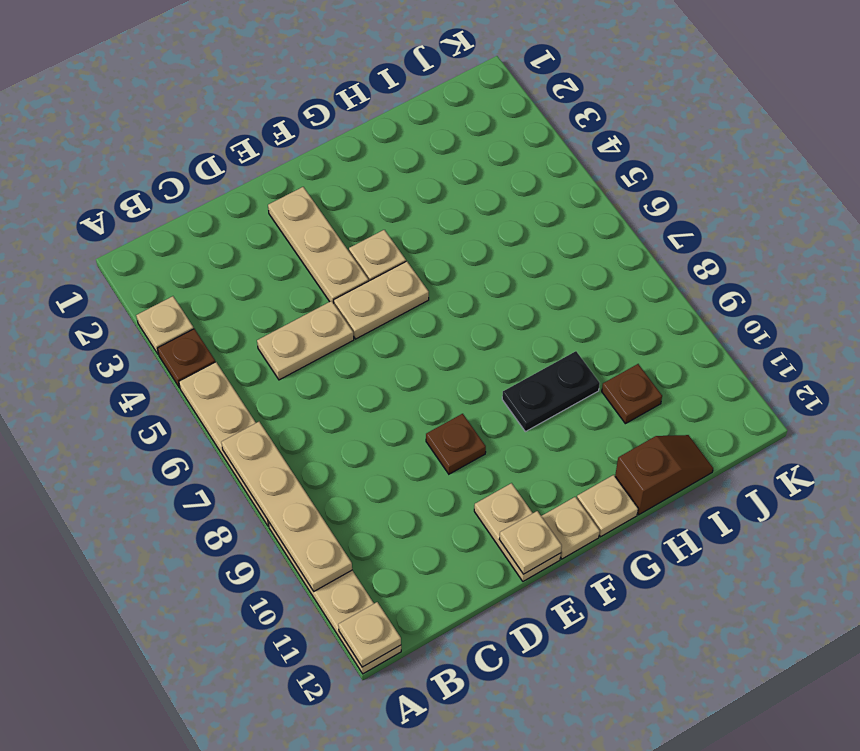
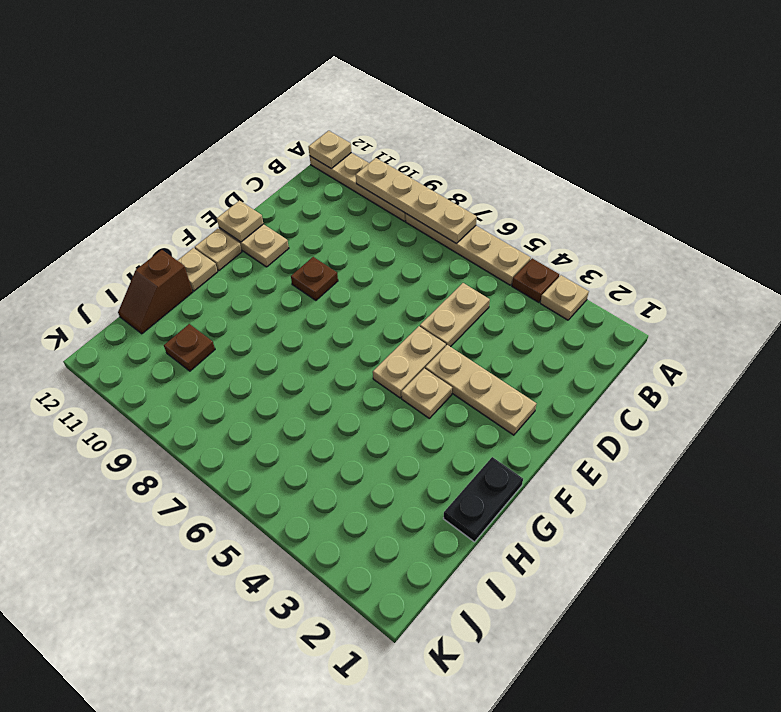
black plate G9:H9 level 1 -> black plate G1:H1 level 1

